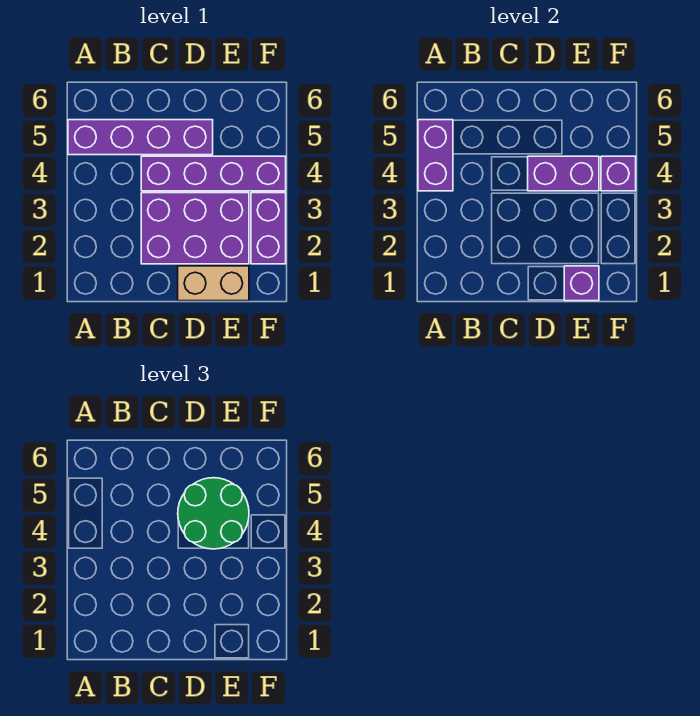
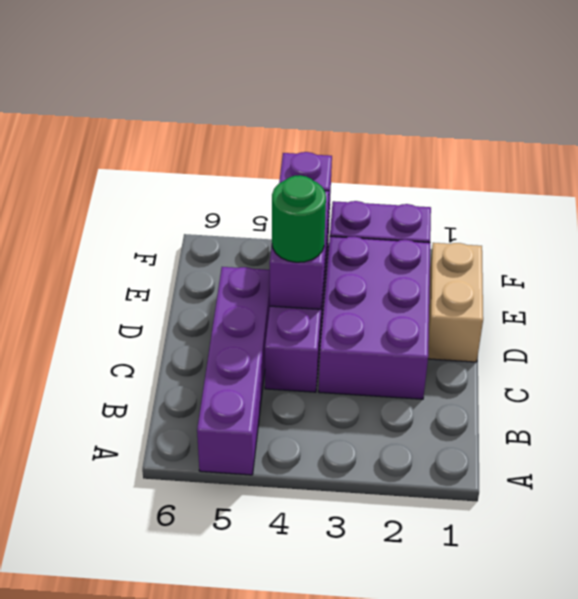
purple brick A4:A5 level 2 -> none
green round brick D4:E5 level 3 -> green round brick D4 level 3
purple brick E1 level 2 -> none

